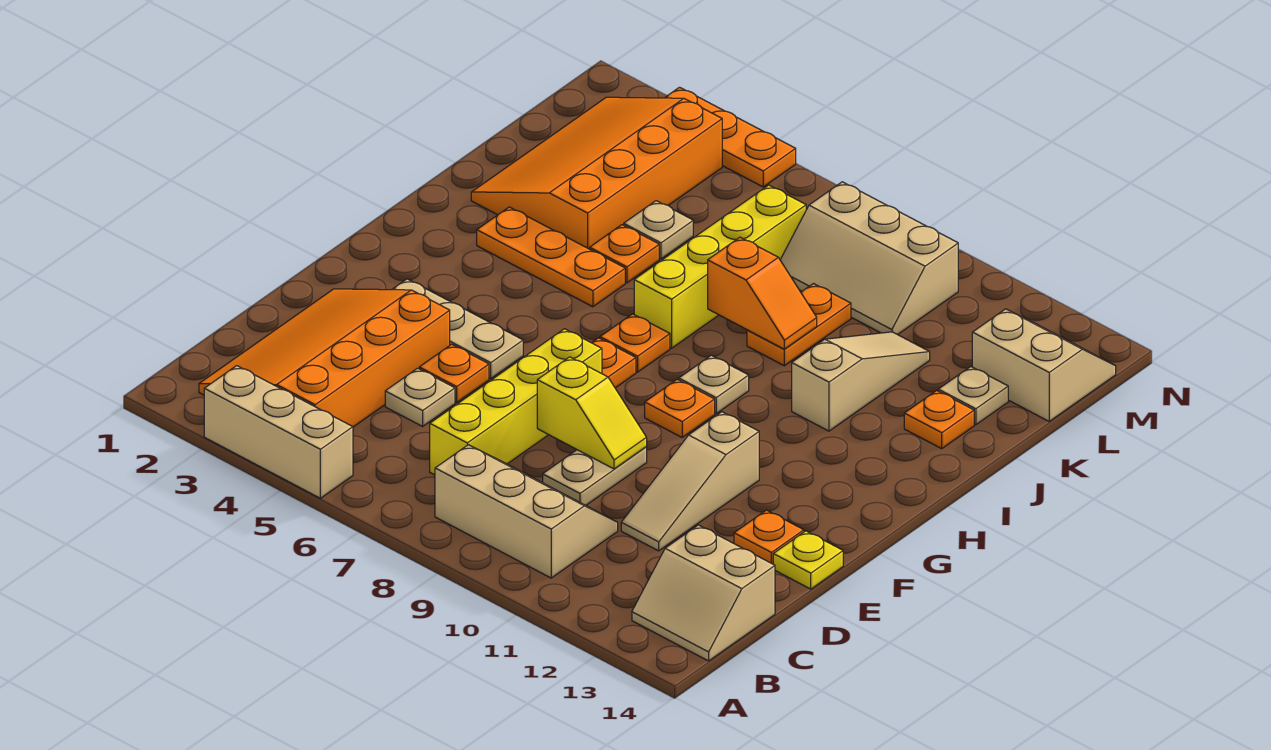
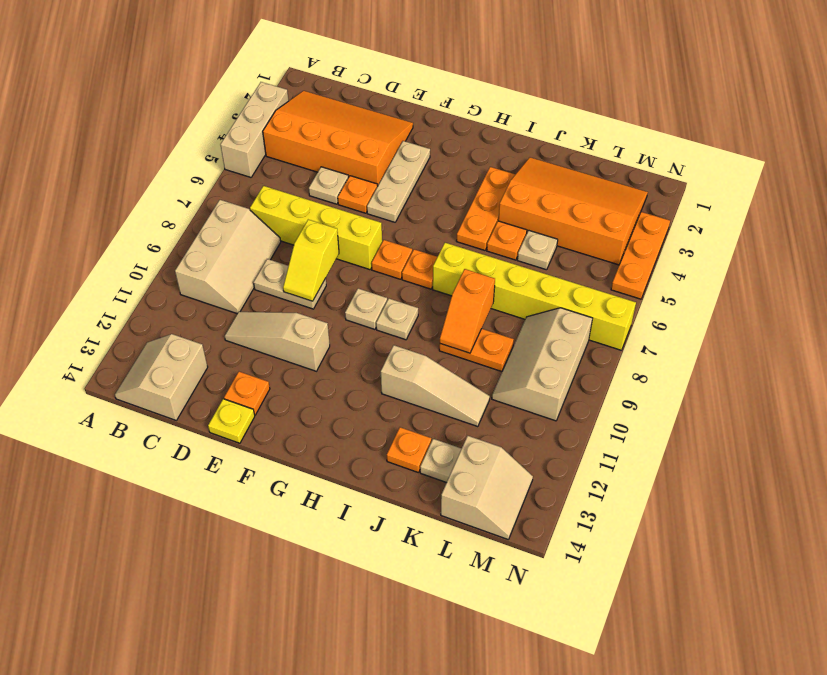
orange plate G9 level 1 -> tan plate G9 level 1
yellow brick I7:L7 level 1 -> yellow brick I7:N7 level 1

